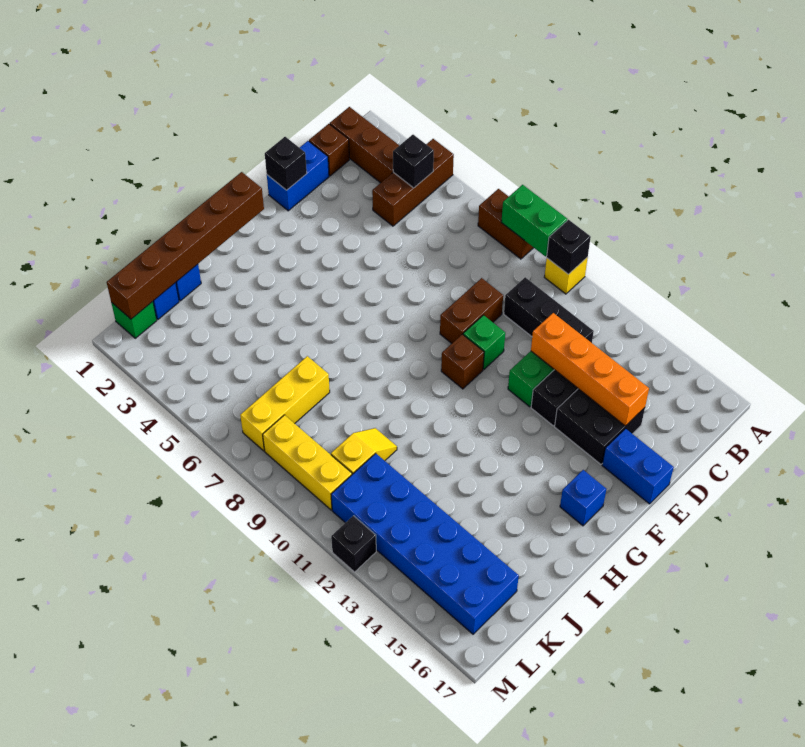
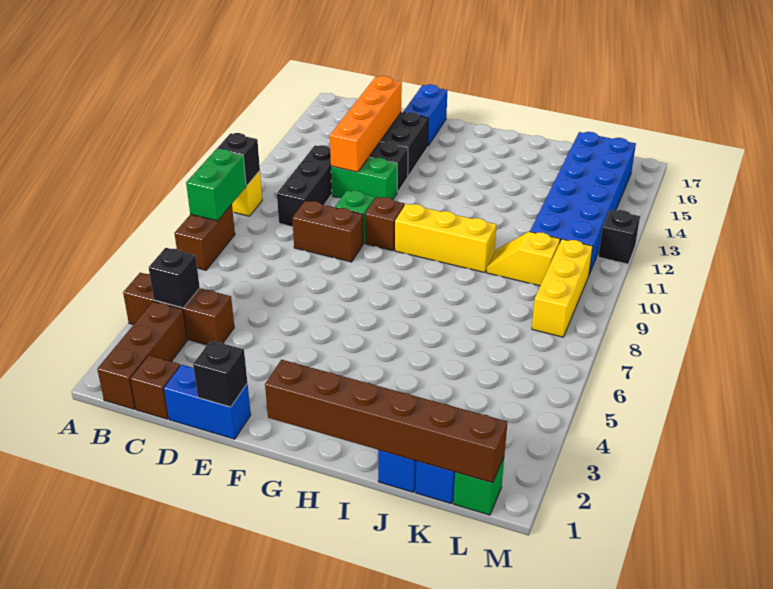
blue brick G16 level 1 -> none
yellow brick J7:L7 level 1 -> yellow brick G10:I10 level 1

